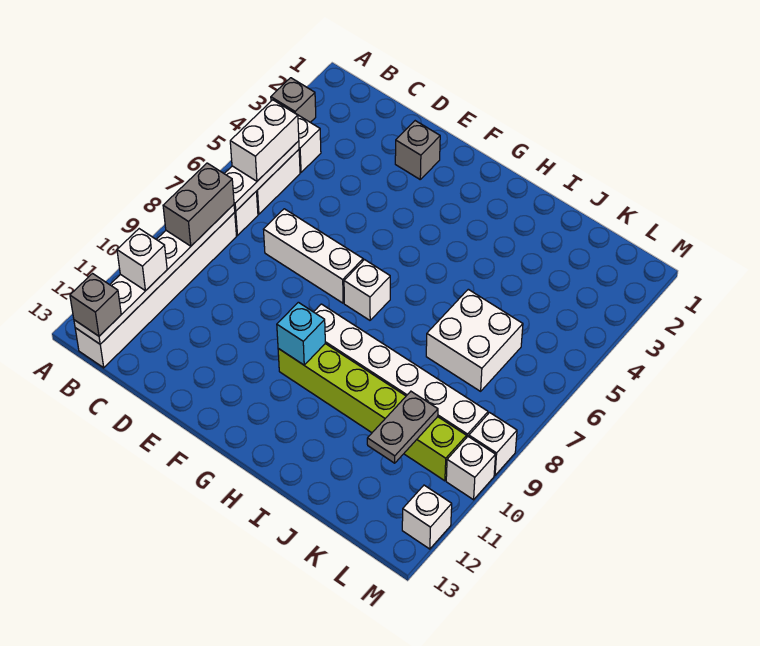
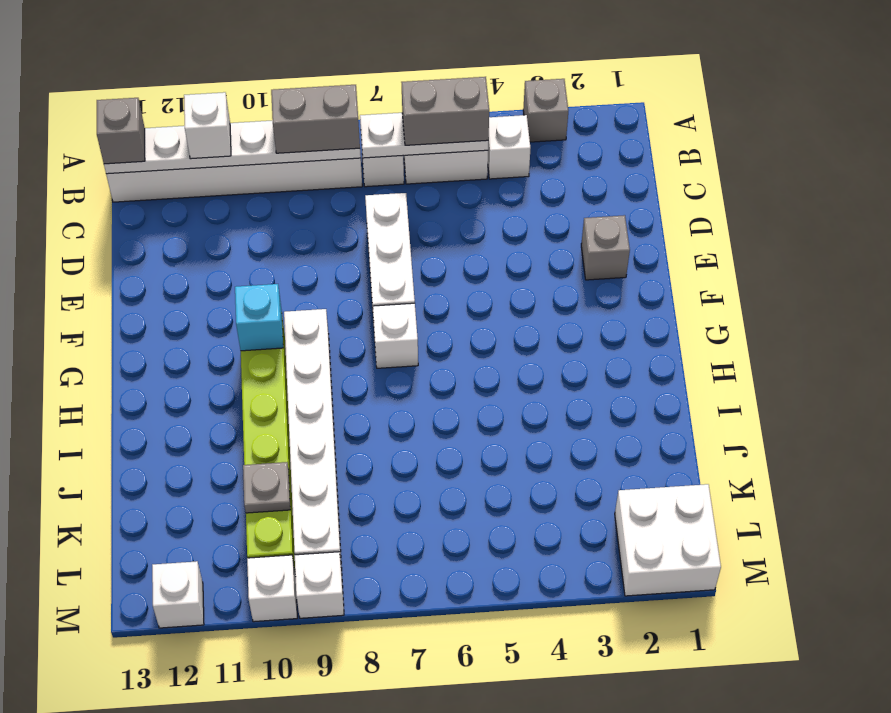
white brick B5:B6 level 3 -> grey brick B5:B6 level 3
white brick J6:K7 level 1 -> white brick L1:M2 level 1
grey plate K10:K11 level 2 -> grey plate K10 level 2

